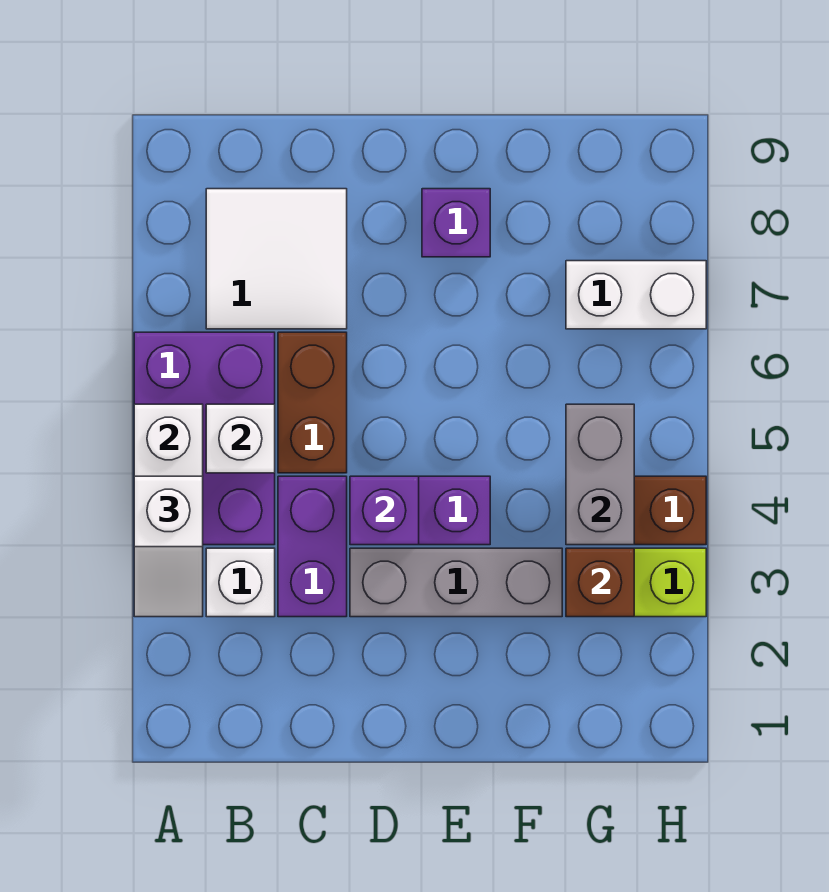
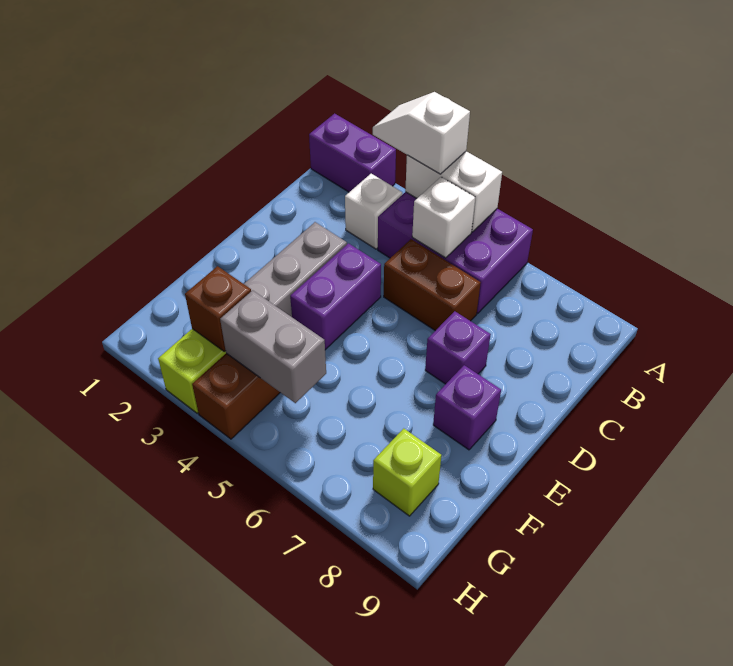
white tile B7:C8 level 1 -> none
purple brick C3:C4 level 1 -> purple brick A1:A2 level 1
purple brick D4 level 2 -> purple brick D7 level 1
white brick G7:H7 level 1 -> none
none -> lime brick G8 level 1

